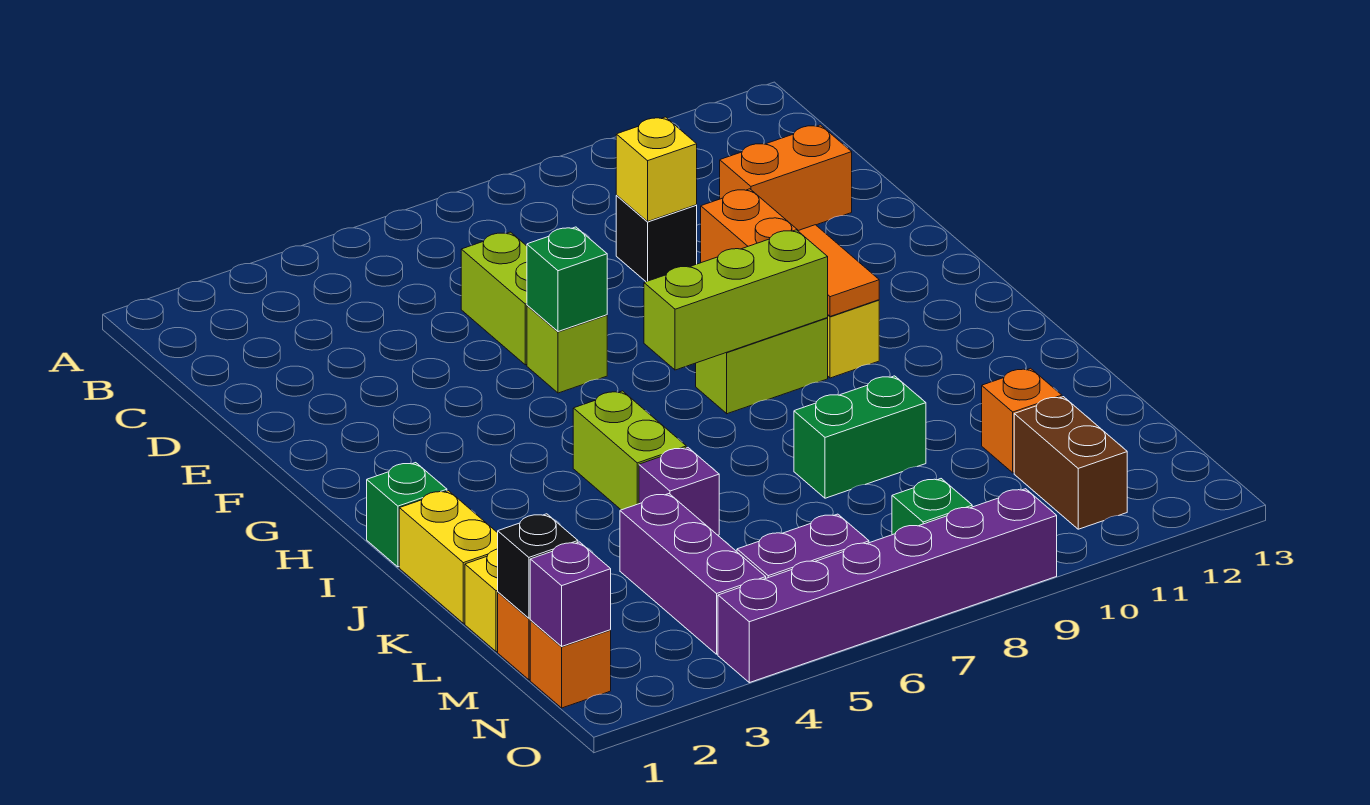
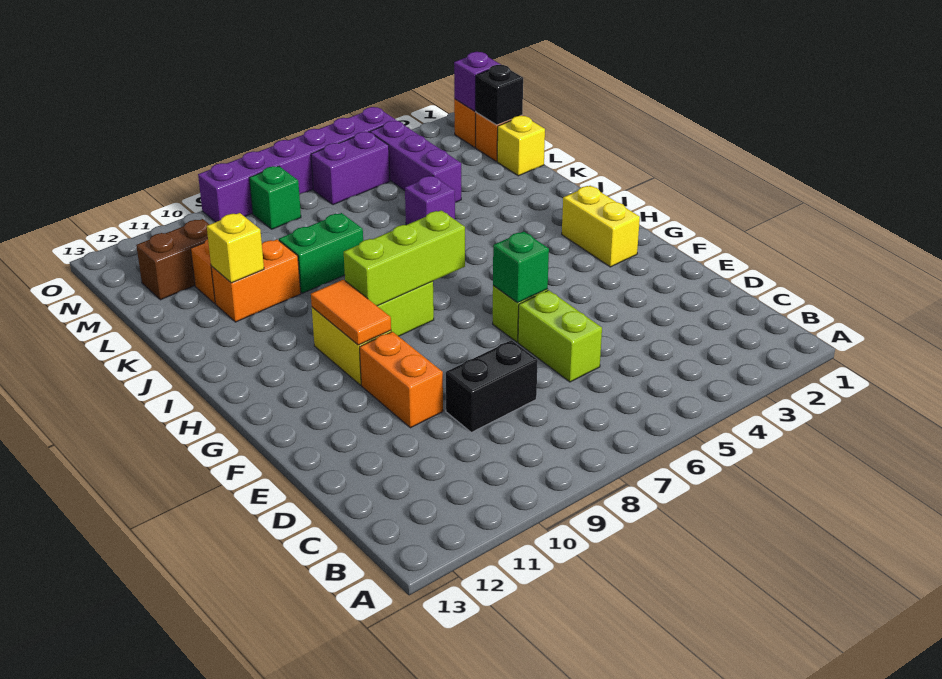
black brick D9 level 1 -> black brick D8:D9 level 1
yellow brick D9 level 2 -> yellow brick K11 level 2
orange brick D11:D12 level 1 -> orange brick K10:K11 level 1
green brick I1 level 1 -> none
lime brick I5:J5 level 1 -> none
yellow brick J1:K1 level 1 -> yellow brick G2:H2 level 1
brown brick M11:N11 level 1 -> brown brick M11:M12 level 1

